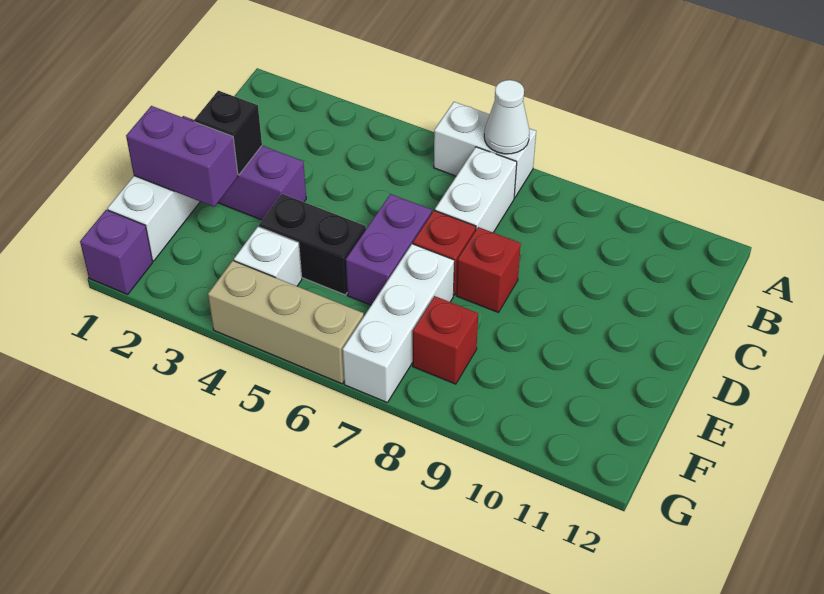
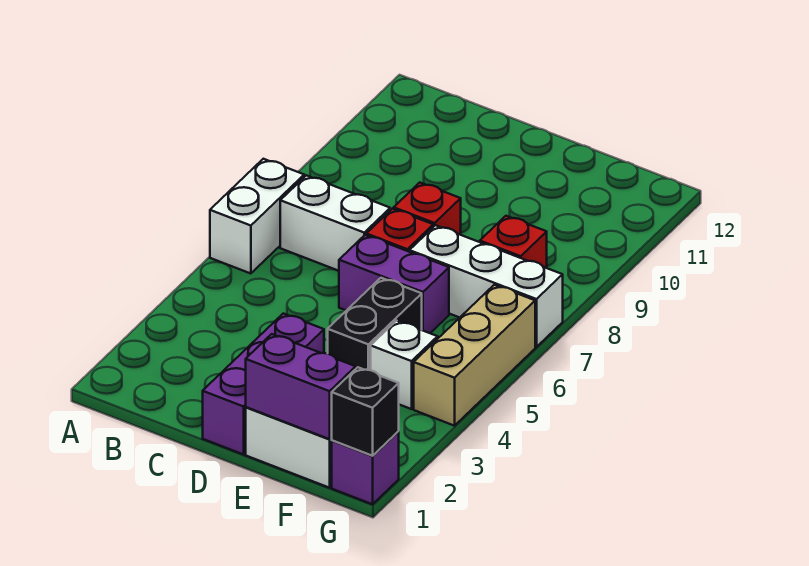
white cone A7 level 2 -> none
black brick D2 level 2 -> black brick G1 level 2
purple brick E1:E2 level 2 -> purple brick E1:F1 level 2

